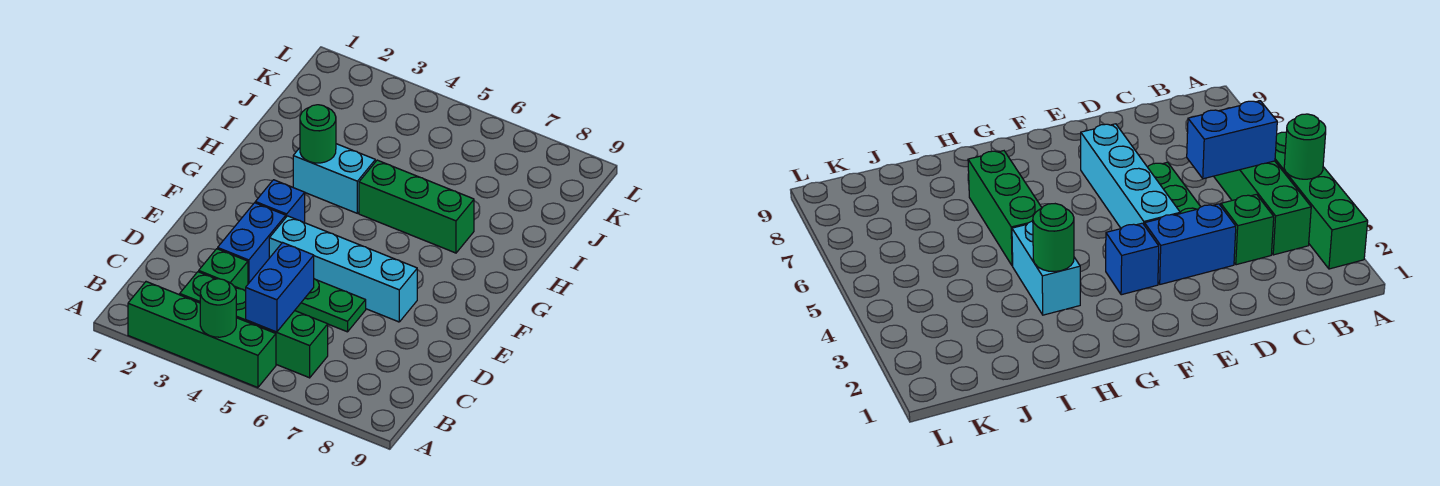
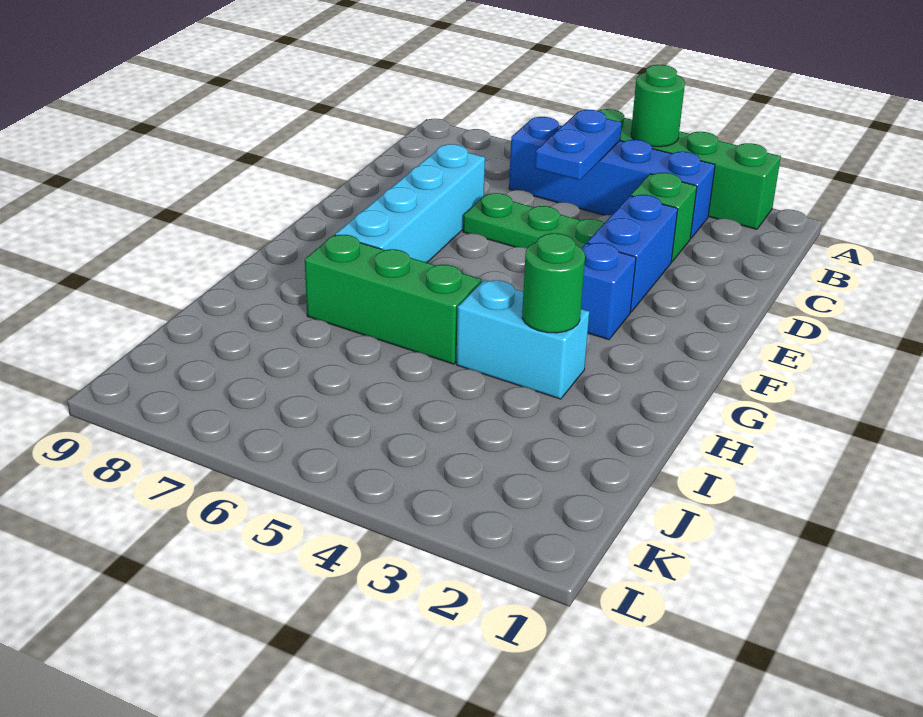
green brick B3:B6 level 1 -> blue brick B3:B6 level 1
blue brick B5:C5 level 2 -> blue plate B5:C5 level 2
cyan brick E4:E7 level 1 -> cyan brick D7:G7 level 1

